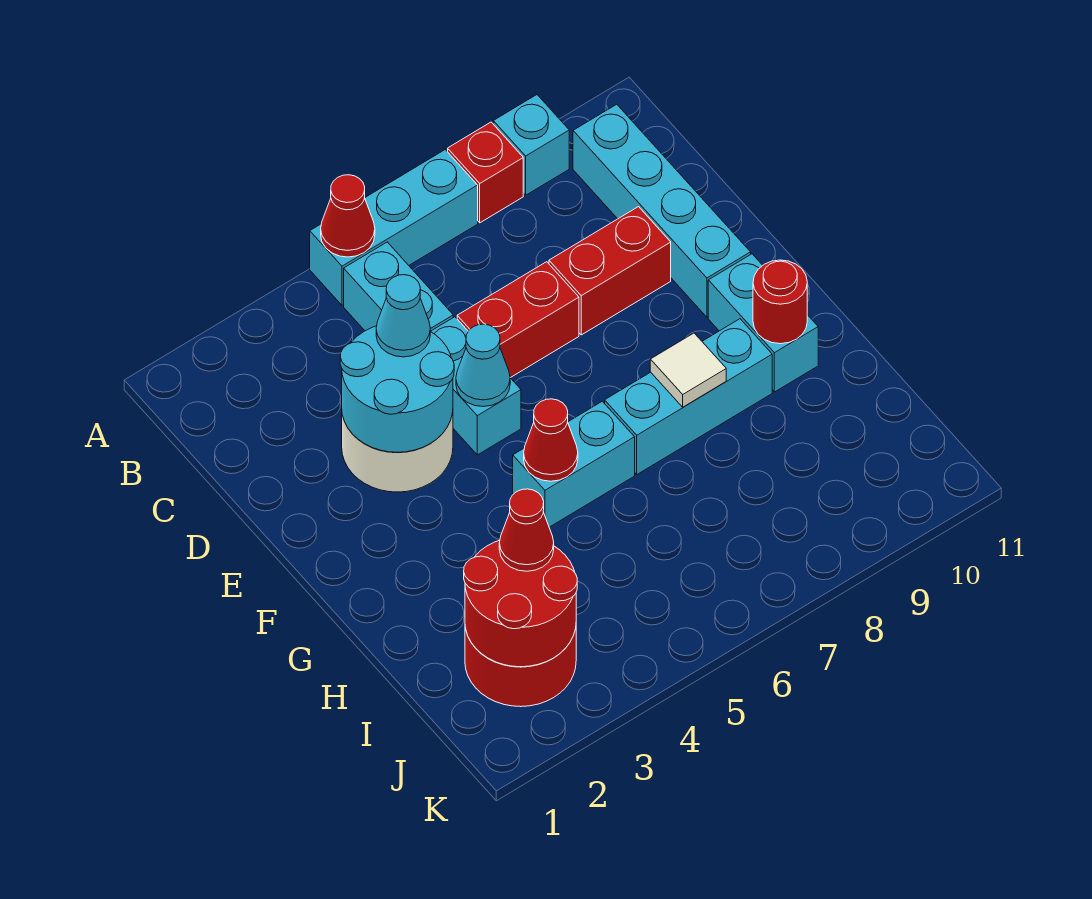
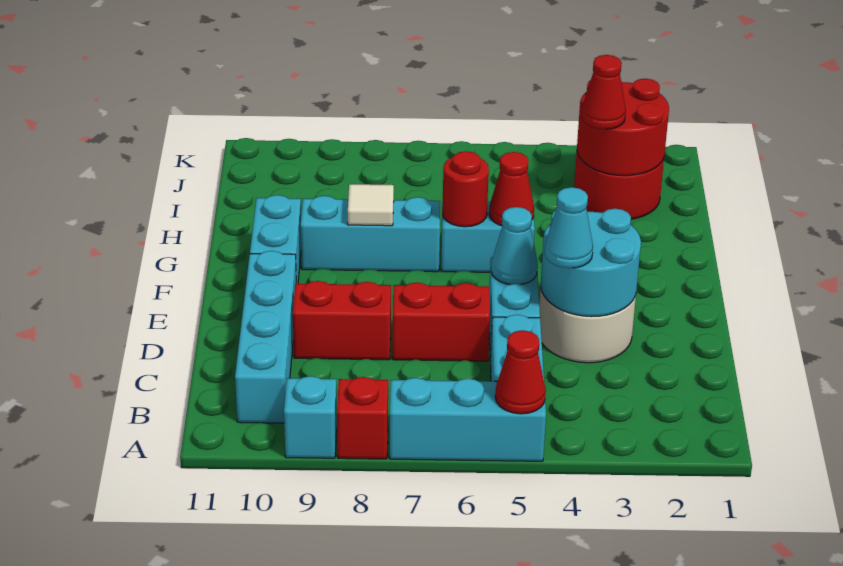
red round brick G10 level 2 -> red round brick G6 level 2

